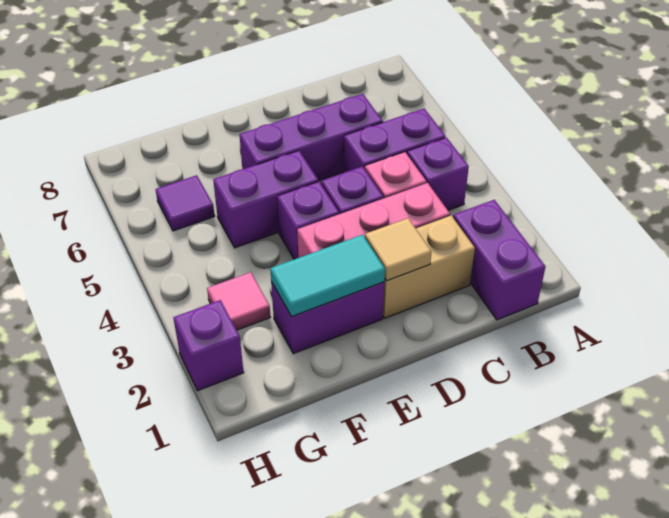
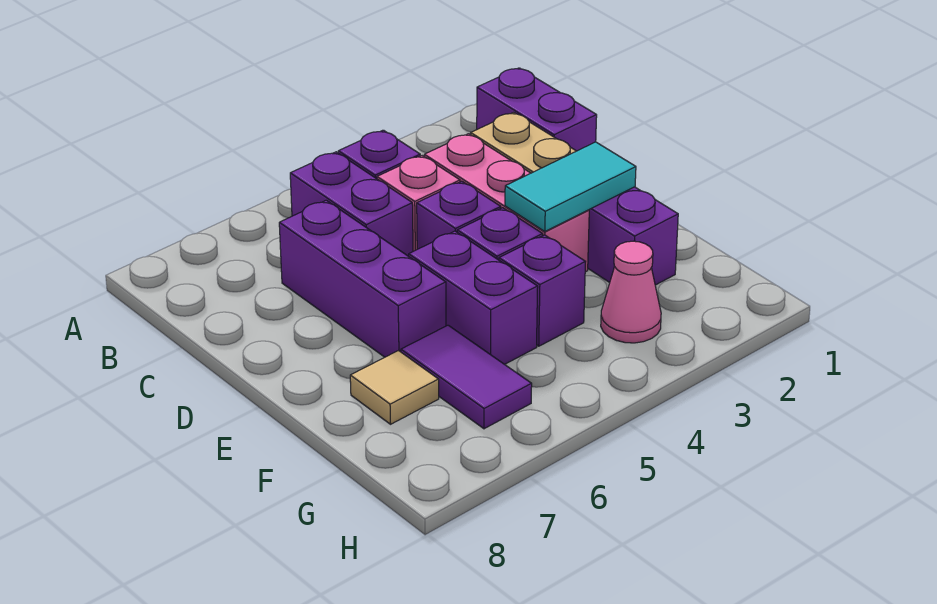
purple brick B1:B2 level 1 -> purple brick B1:C1 level 1
tan tile D2 level 2 -> tan tile F7 level 1
cyan tile E2:F2 level 2 -> cyan tile E2:E3 level 2
pink tile G3 level 1 -> pink cone G3 level 1
purple tile G6 level 1 -> purple tile F6:G6 level 1
purple brick H2 level 1 -> purple brick F4 level 1

